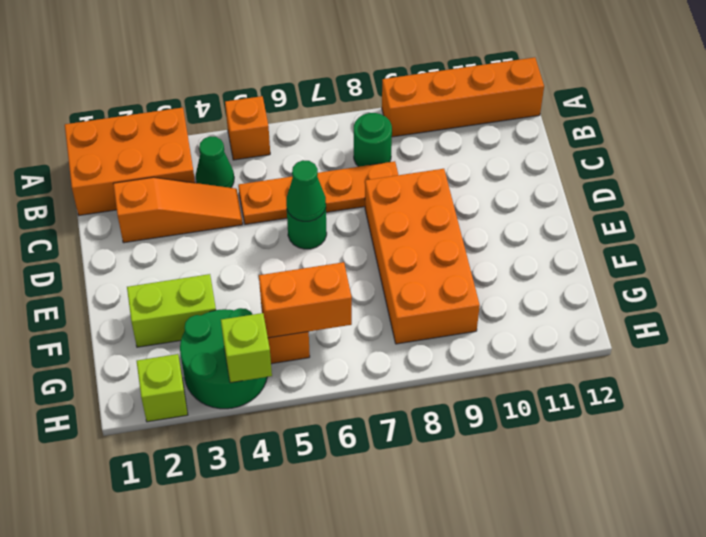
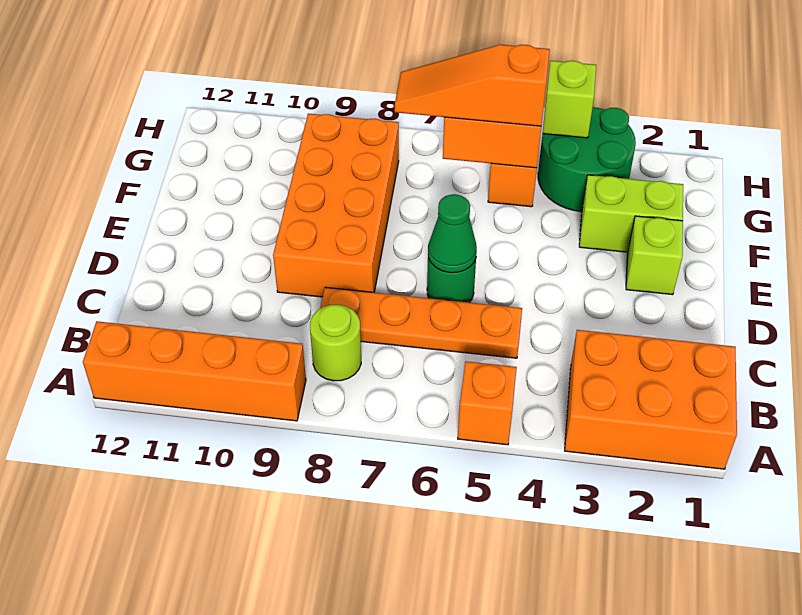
green cone B4 level 1 -> none
green round brick B8 level 1 -> lime round brick B8 level 1
orange slope C2:C4 level 1 top 2 -> orange slope G5:G7 level 3 top 5
lime brick H2 level 1 -> lime brick E2 level 1

